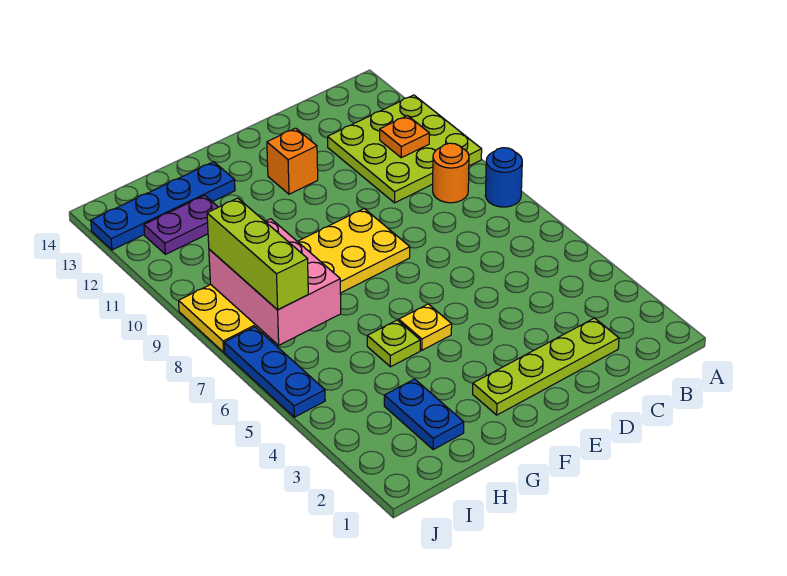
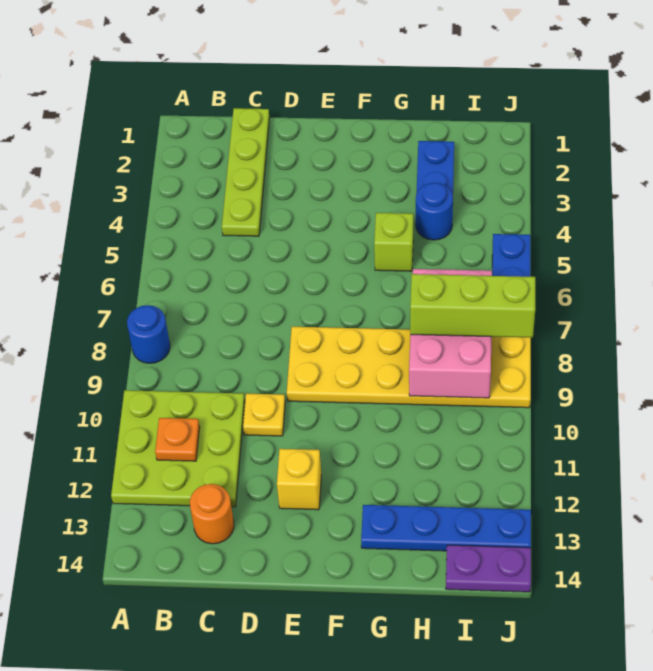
orange round brick B9 level 1 -> orange round brick C13 level 1
lime plate C2:F2 level 1 -> lime plate C1:C4 level 1
orange brick E12 level 1 -> yellow brick E12 level 1
yellow plate F5 level 1 -> yellow plate D10 level 1
lime plate G5 level 1 -> lime brick G5 level 1
none -> blue round brick H4 level 1
purple plate H12:I12 level 1 -> purple plate I14:J14 level 1
lime brick I7:I9 level 3 -> lime brick H8:J8 level 3

